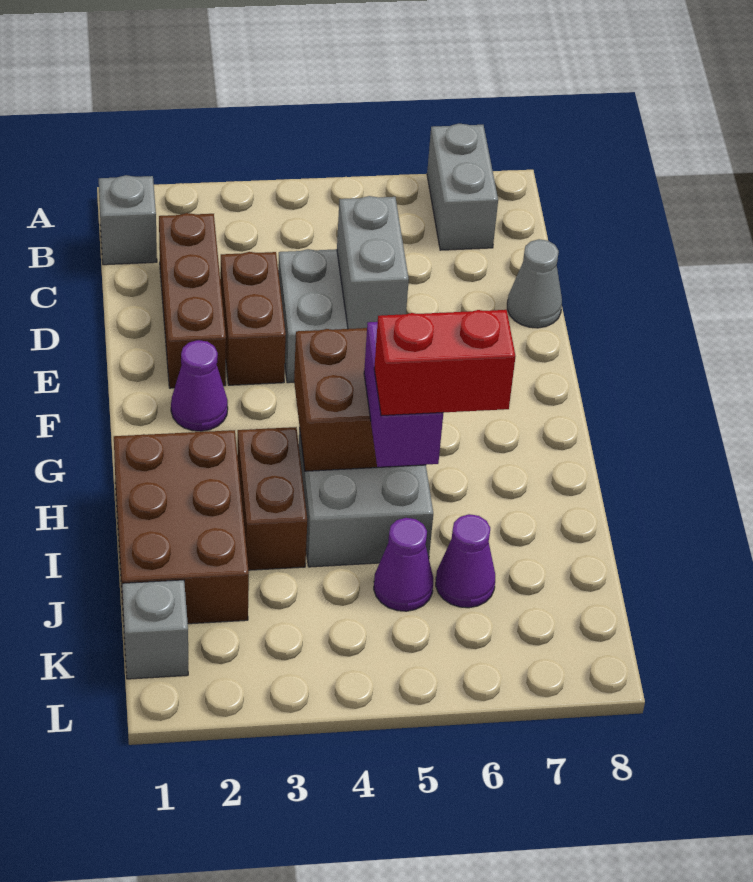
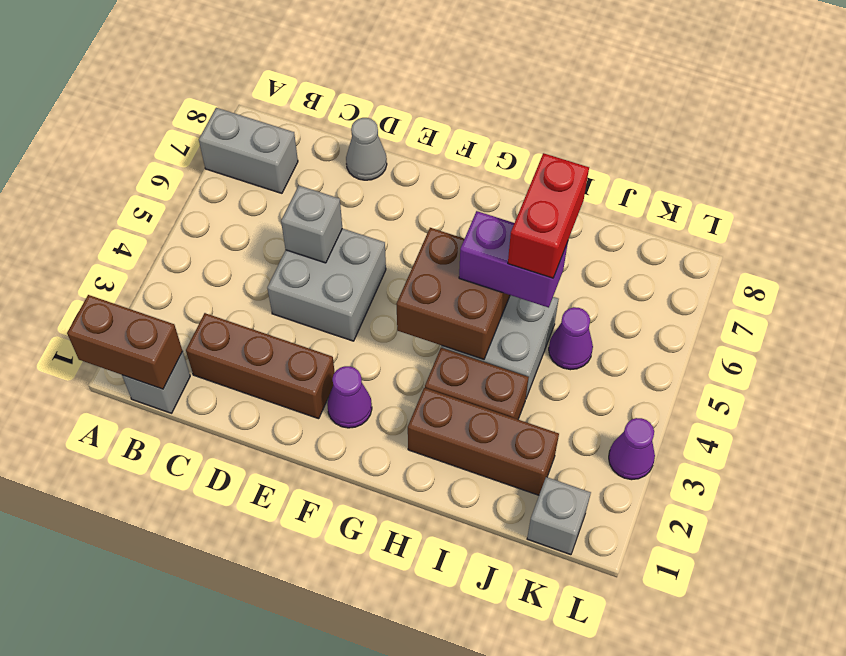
brown brick D3:E3 level 1 -> brown brick A1:B1 level 2
grey brick D5:E5 level 2 -> grey brick D5 level 2
brown brick H1:J2 level 1 -> brown brick H2:J2 level 1
purple cone J6 level 1 -> purple cone L3 level 1

